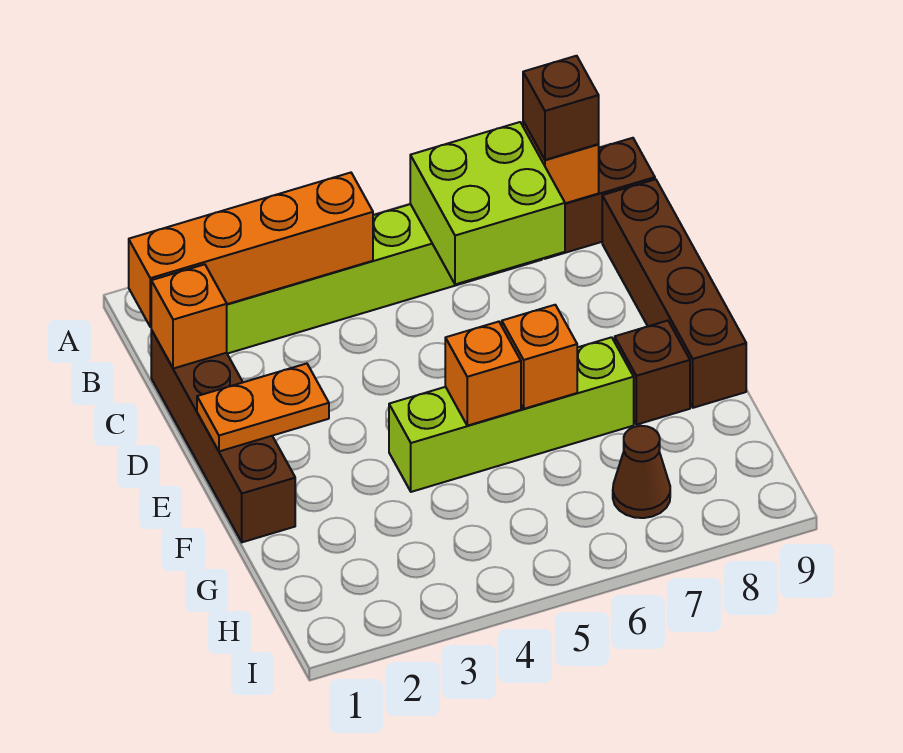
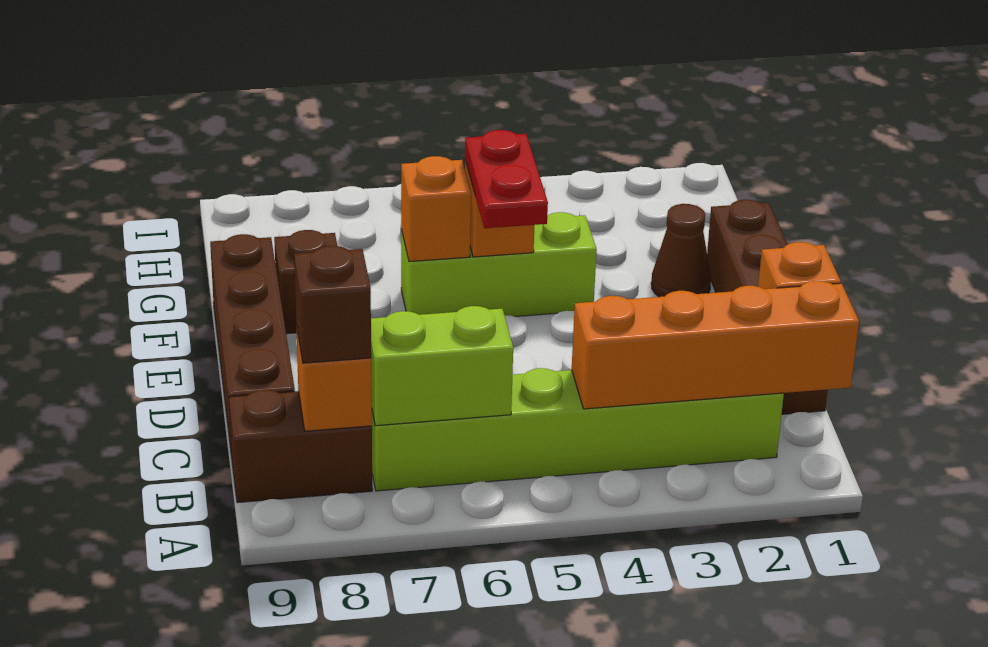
lime brick B6:C7 level 2 -> lime brick B6:B7 level 2
orange plate E1:E2 level 2 -> none
none -> red plate E5:F5 level 3
lime brick F4:F7 level 1 -> lime brick F4:F6 level 1
brown cone H7 level 1 -> brown cone F2 level 1

